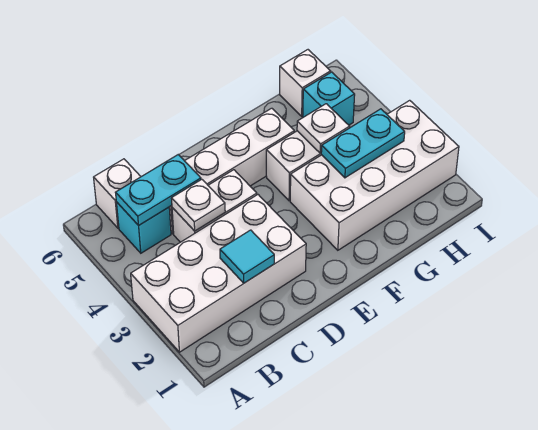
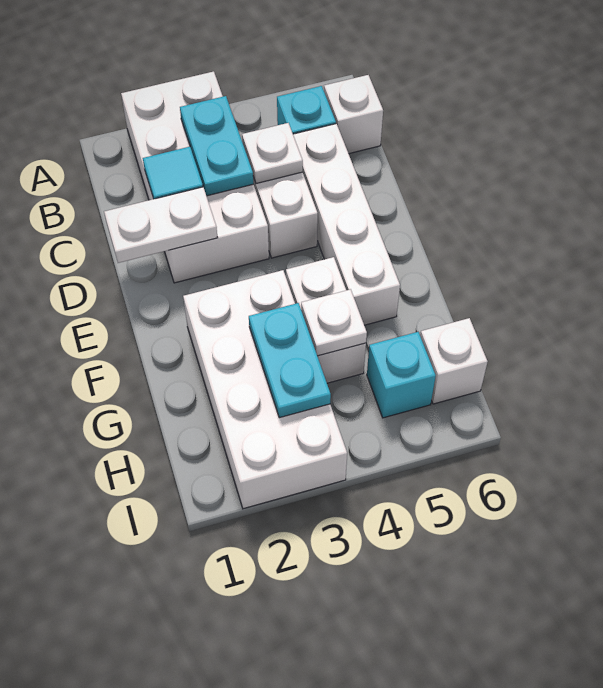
cyan plate B5:C5 level 2 -> cyan plate B3:C3 level 2
none -> white plate D1:D2 level 2

